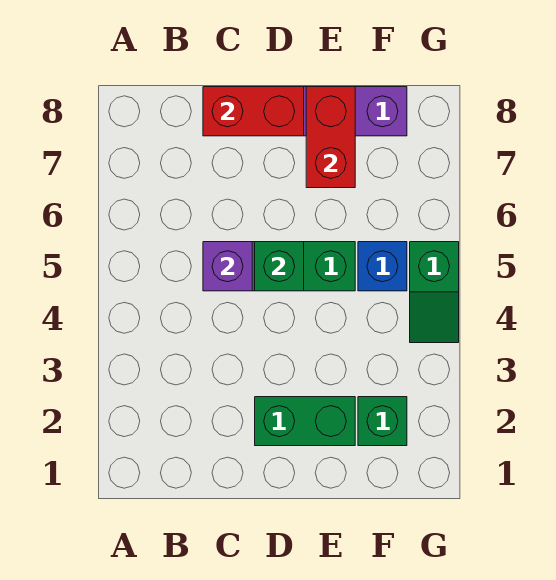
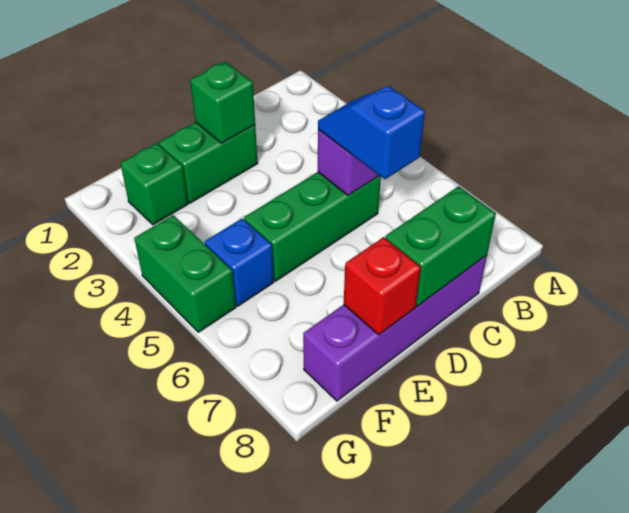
none -> blue slope C5:C6 level 3 top 6
red brick C8:D8 level 2 -> green brick C8:D8 level 2
green brick D5 level 2 -> green brick D2 level 2
red brick E7:E8 level 2 -> red brick E8 level 2
green slope G4:G5 level 1 top 5 -> green brick G4:G5 level 1

